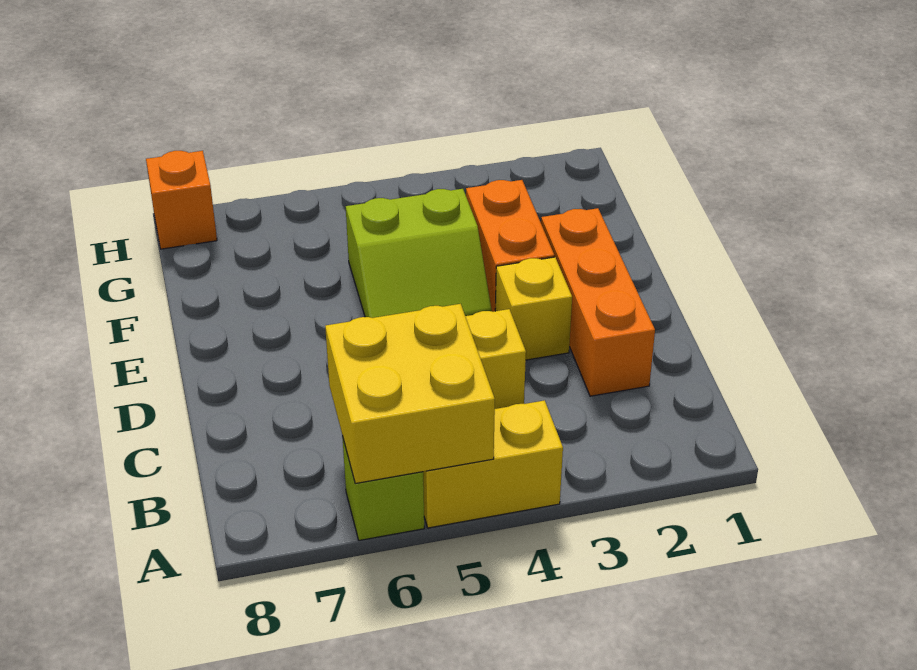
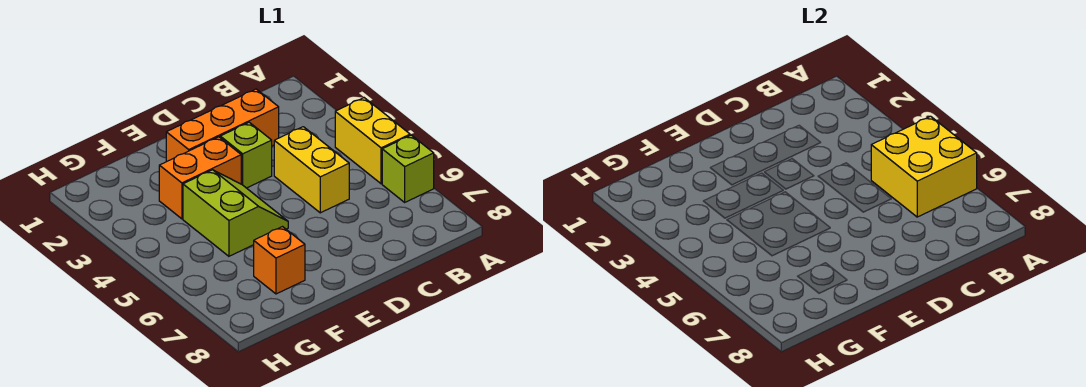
yellow brick D3 level 1 -> lime brick D3 level 1
orange brick H8 level 1 -> orange brick F7 level 1

